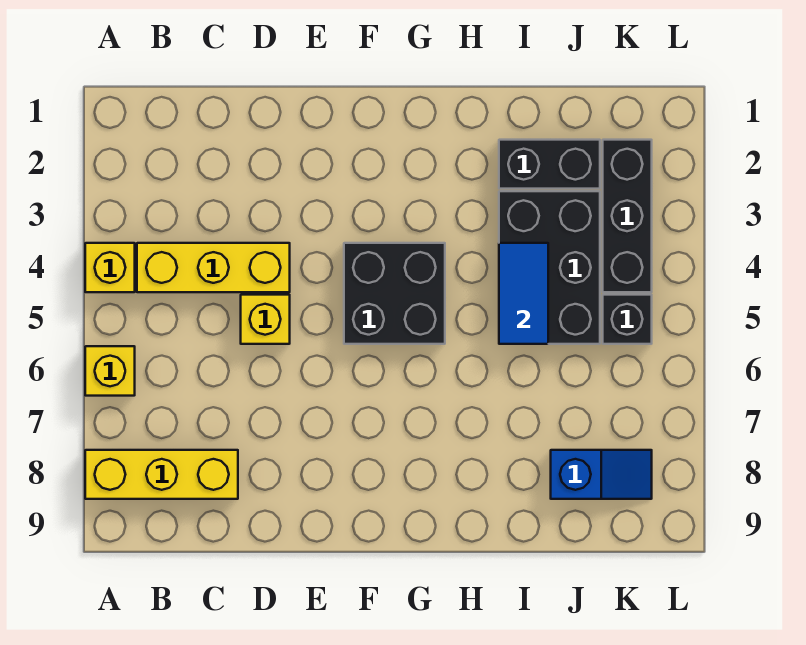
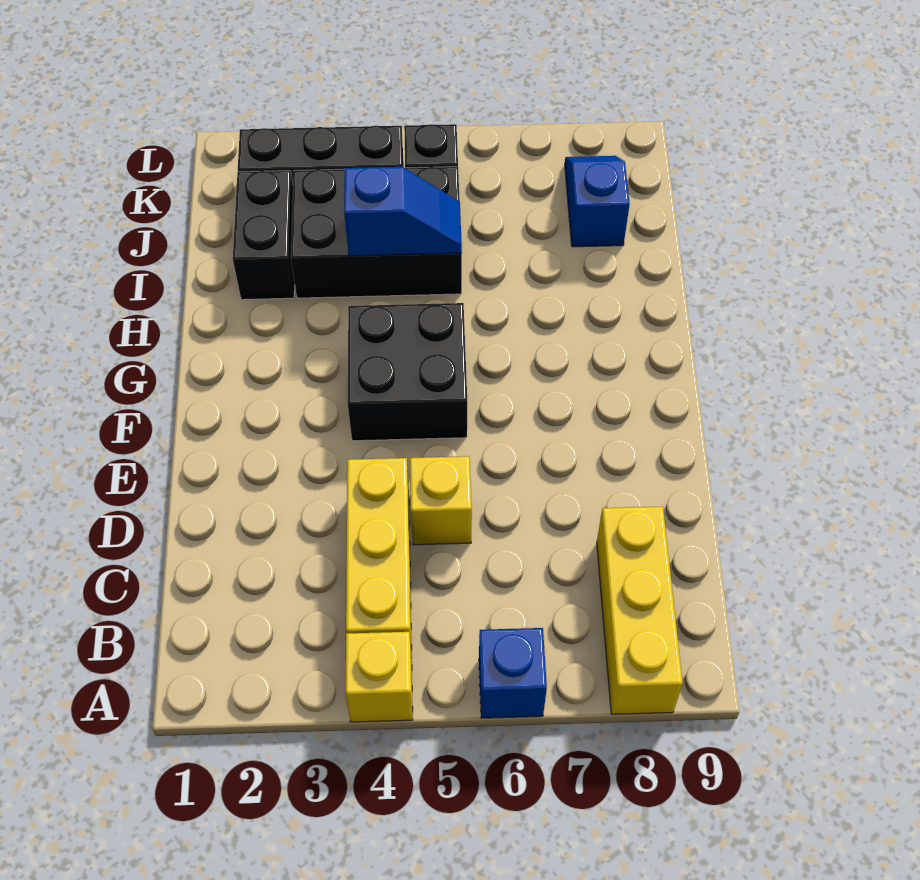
yellow brick A6 level 1 -> blue brick A6 level 1
blue tile I4:I5 level 2 -> blue slope I4:I5 level 2 top 4

